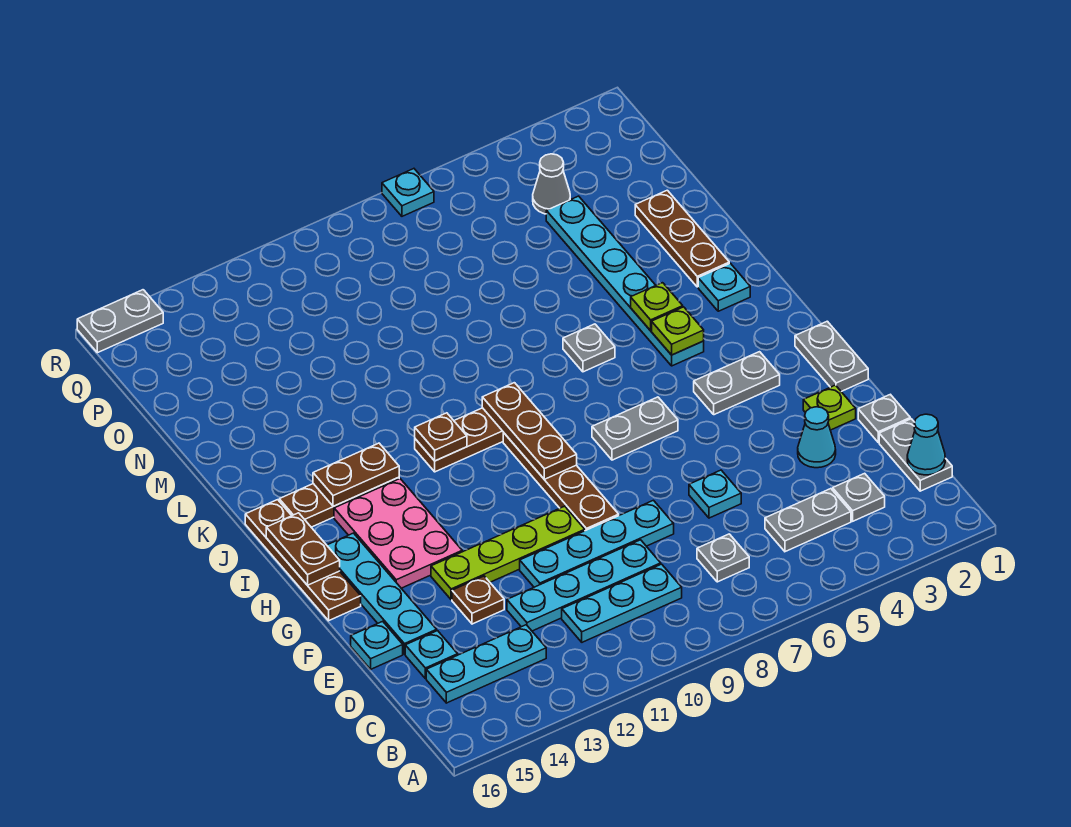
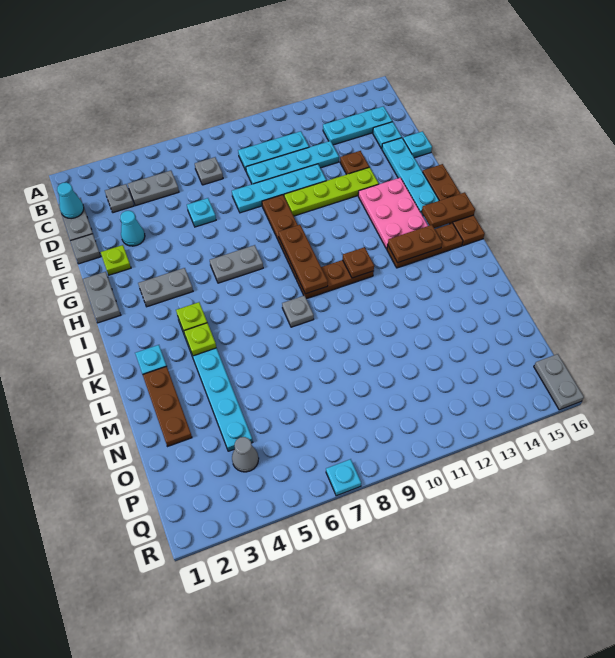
brown plate H16:I16 level 2 -> brown plate I15:I16 level 2
grey plate K6 level 1 -> grey plate K8 level 1
grey plate R15:R16 level 1 -> grey plate Q16:R16 level 1

